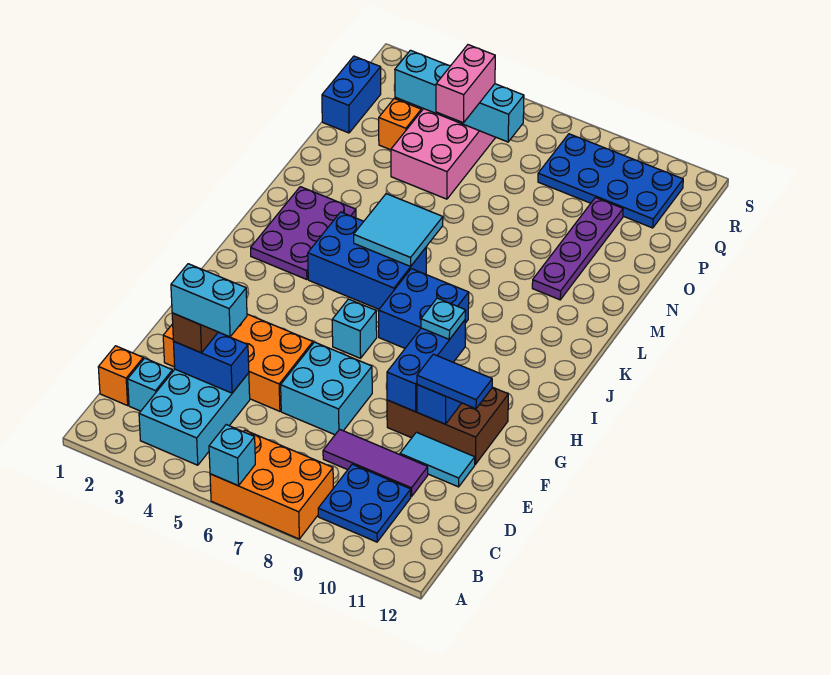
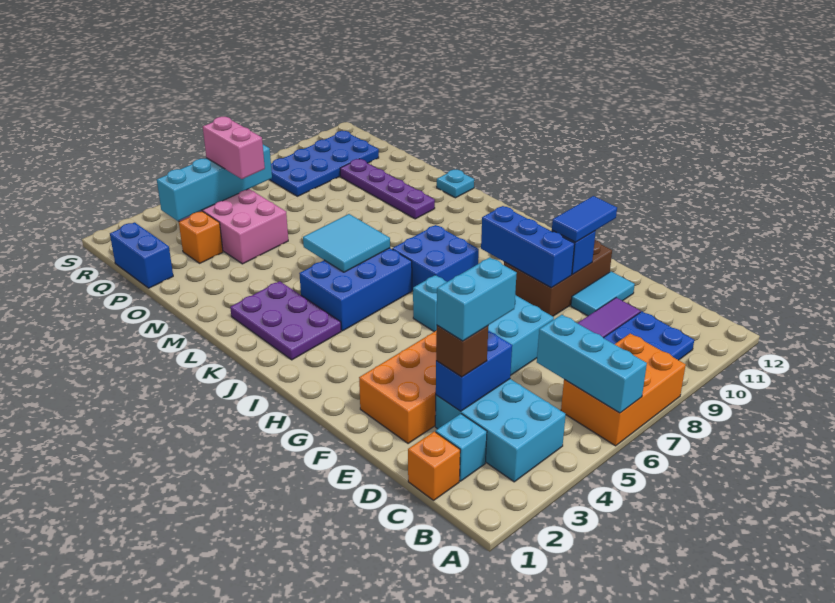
cyan brick A6 level 2 -> cyan brick A6:C6 level 2
cyan plate H9 level 3 -> cyan plate M12 level 1

